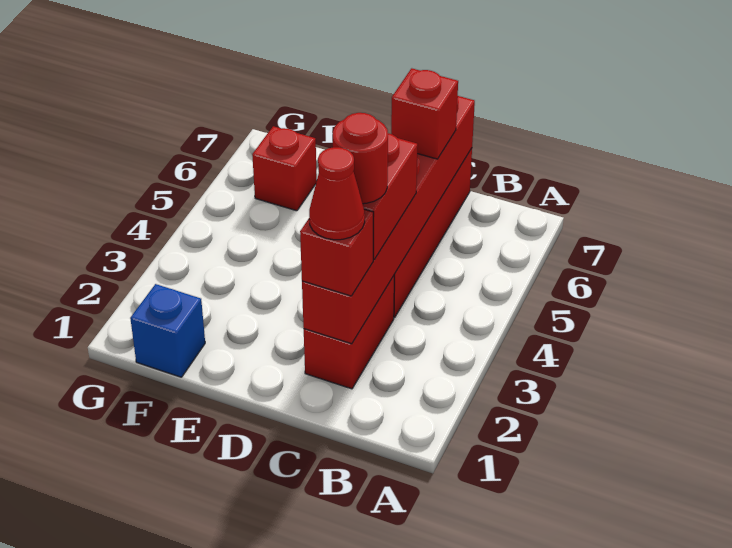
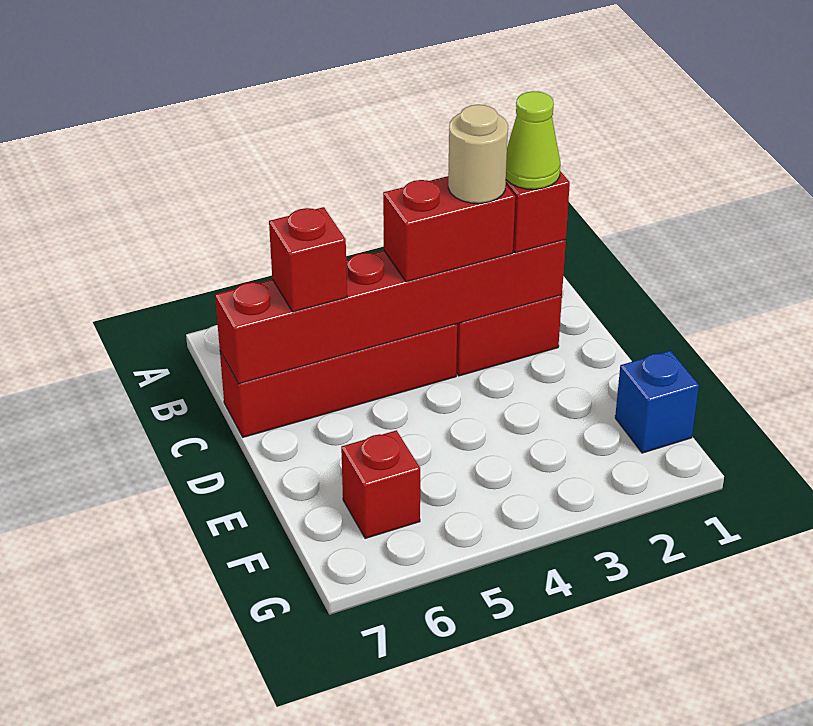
red cone C2 level 4 -> lime cone C2 level 4
red round brick C3 level 4 -> tan round brick C3 level 4

